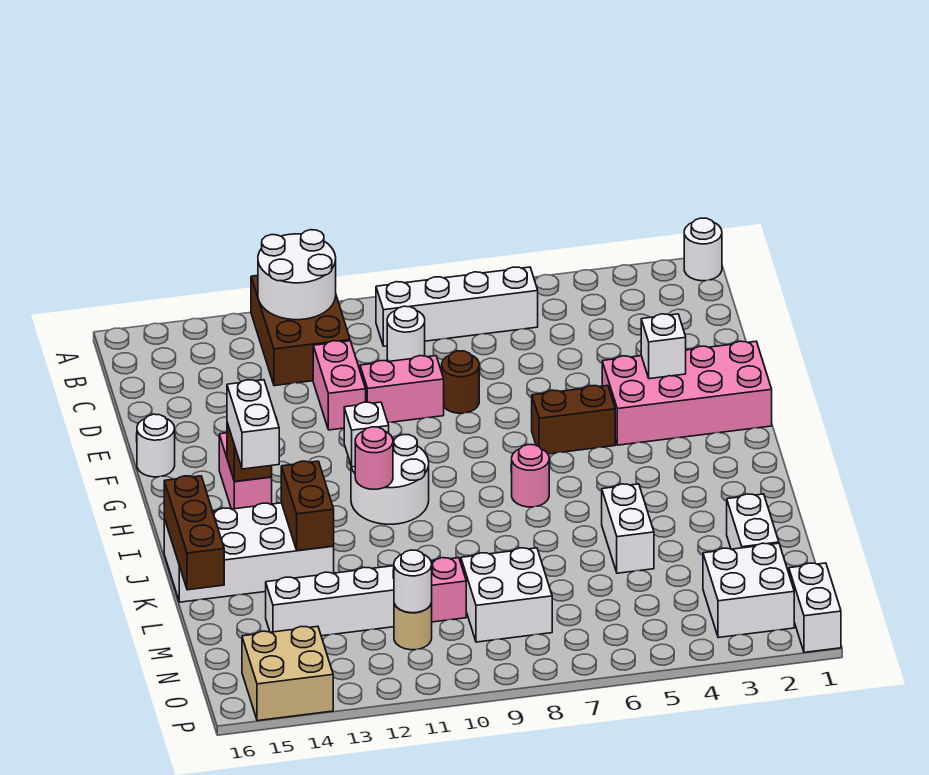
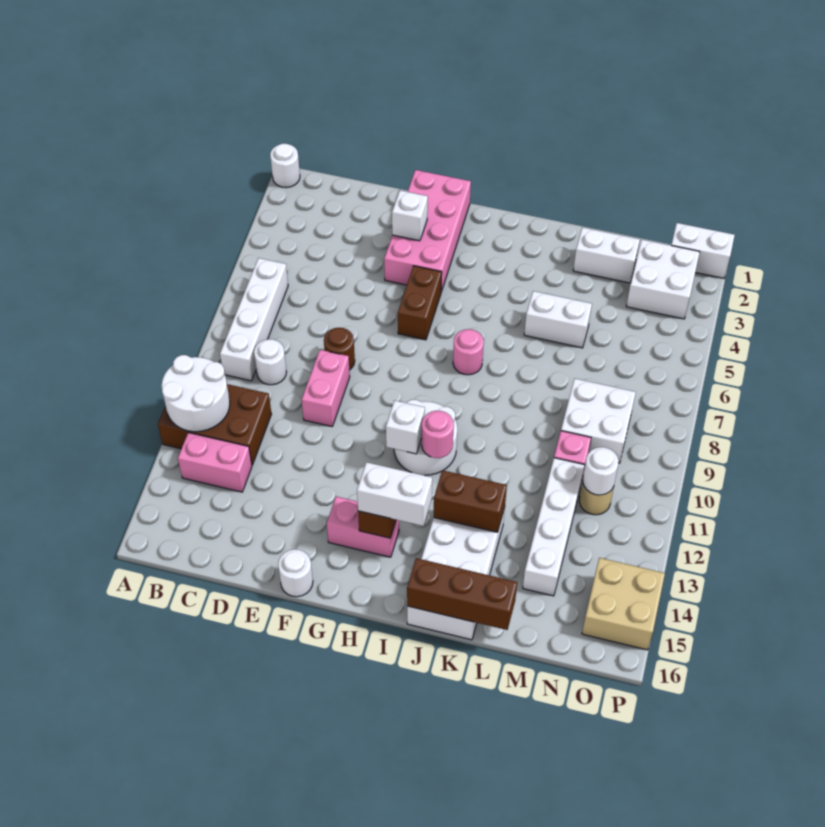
pink brick D11:E11 level 1 -> pink brick B13:C13 level 1

